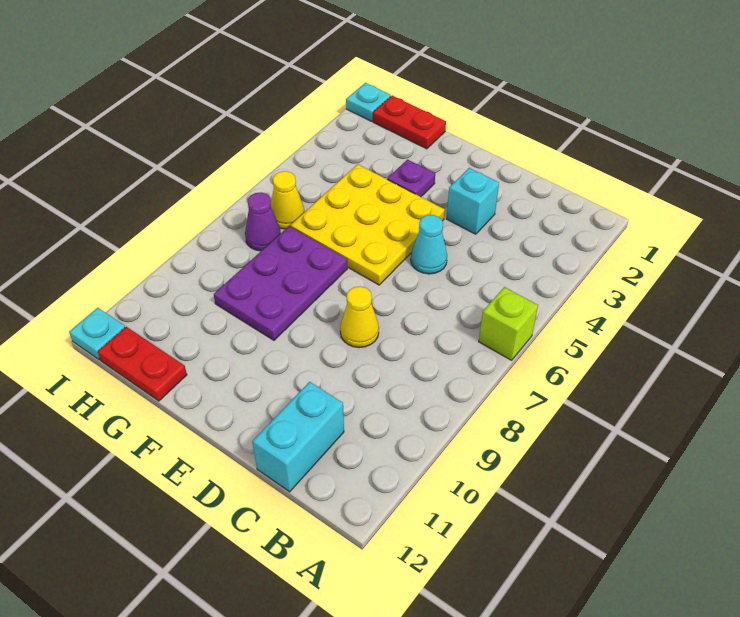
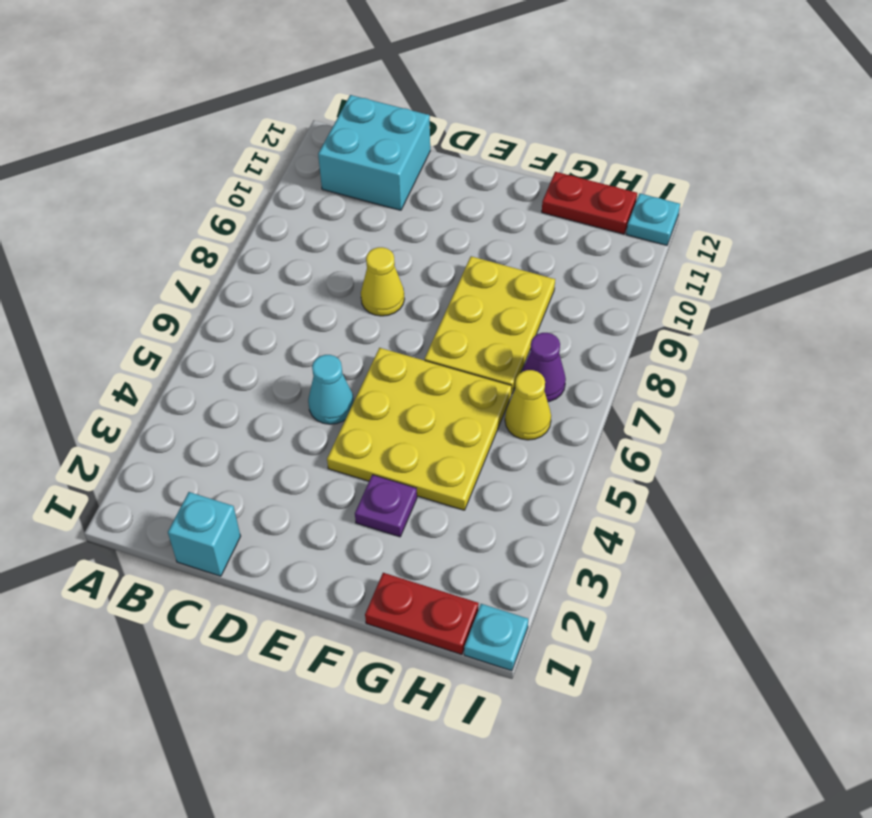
lime brick A6 level 1 -> none
cyan brick C11:C12 level 1 -> cyan brick B11:C12 level 1
cyan brick D3 level 1 -> cyan brick C1 level 1
purple plate F7:G9 level 1 -> yellow plate F7:G9 level 1

